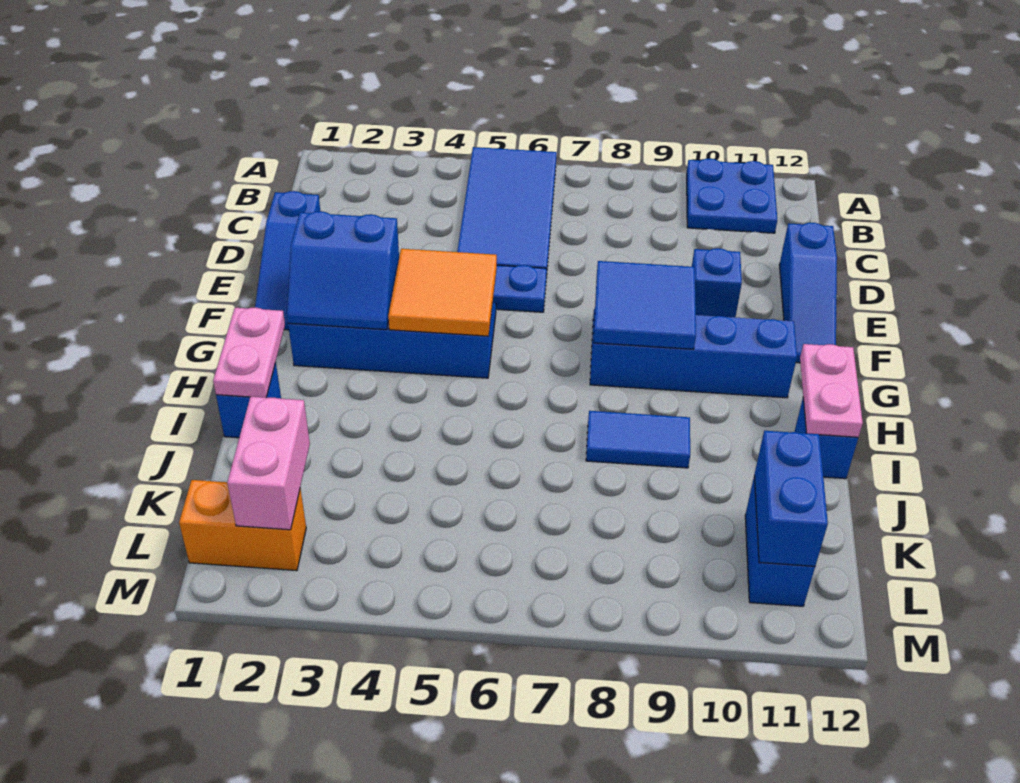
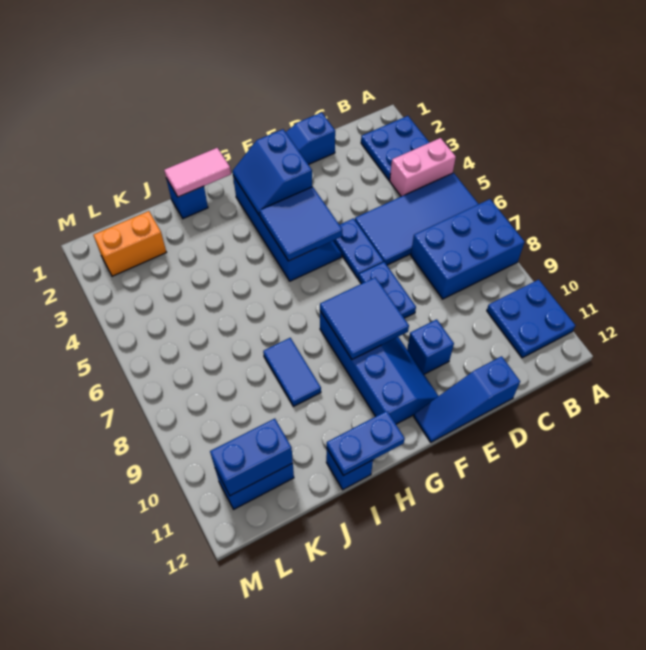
none -> blue plate A2:B3 level 1
none -> blue brick A7:C8 level 1
none -> blue plate E7:E8 level 1
orange tile F4:G5 level 2 -> blue tile F4:G5 level 2
pink plate H1:I1 level 2 -> pink tile H1:I1 level 2
pink plate H12:I12 level 2 -> blue plate H12:I12 level 2
pink brick K2:L2 level 2 -> pink brick A4:B4 level 1
orange brick L1:L2 level 1 -> orange brick K2:L2 level 1

